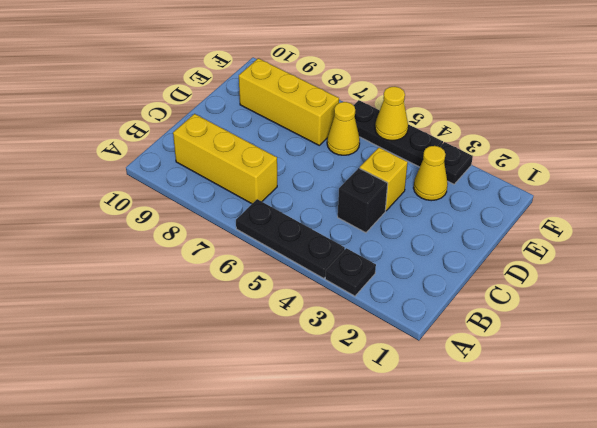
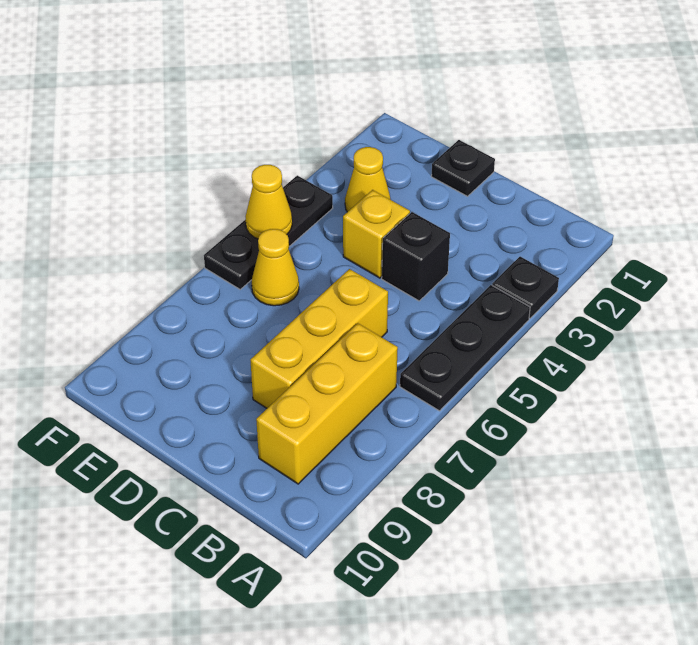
yellow brick E7:E9 level 1 -> yellow brick C6:C8 level 1
black plate F3 level 1 -> black plate D1 level 1

